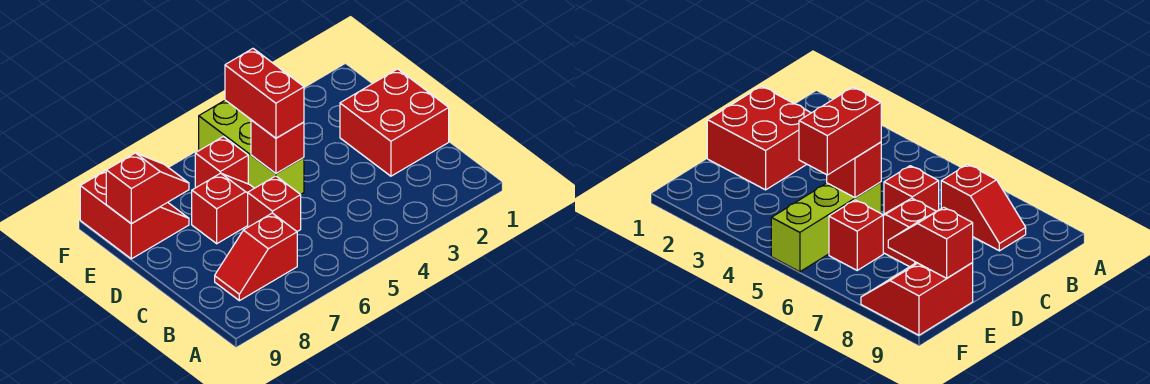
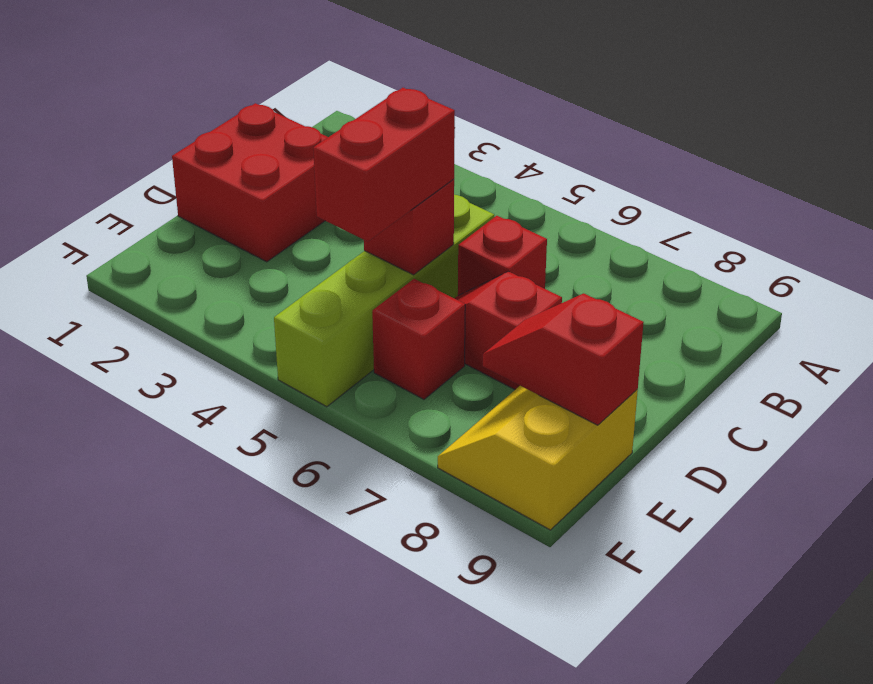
red slope B7:B8 level 1 top 7 -> none
lime brick D5:F5 level 1 -> lime brick C5:F5 level 1
red slope E8:F9 level 1 top 9 -> yellow slope E8:F9 level 1 top 9

